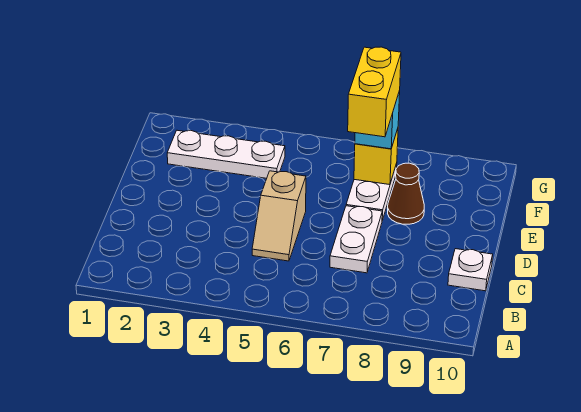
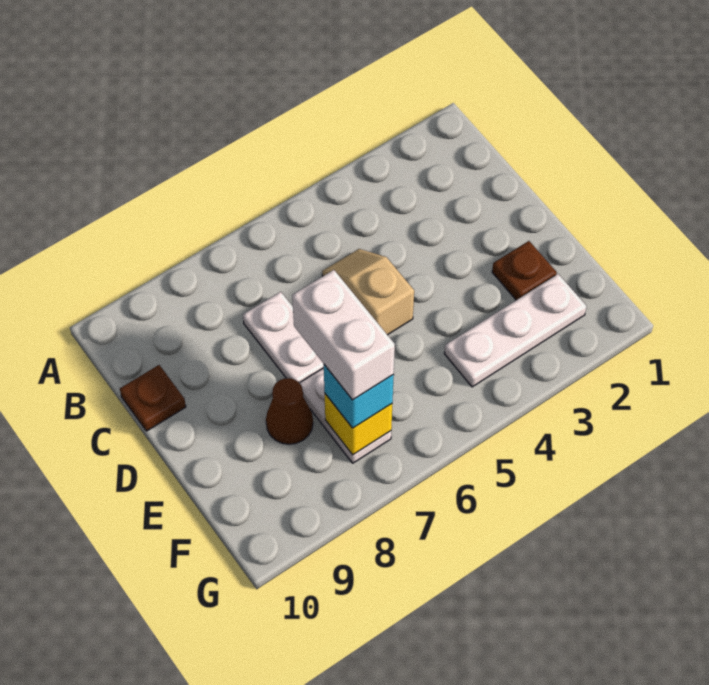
white plate C10 level 1 -> brown plate C10 level 1
none -> brown plate E2 level 1
yellow brick E7:F7 level 4 -> white brick E7:F7 level 4

